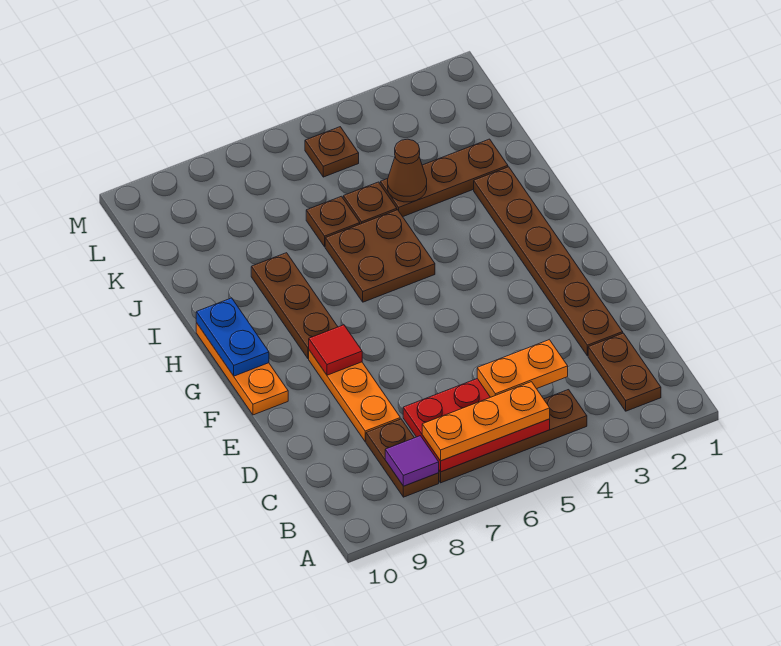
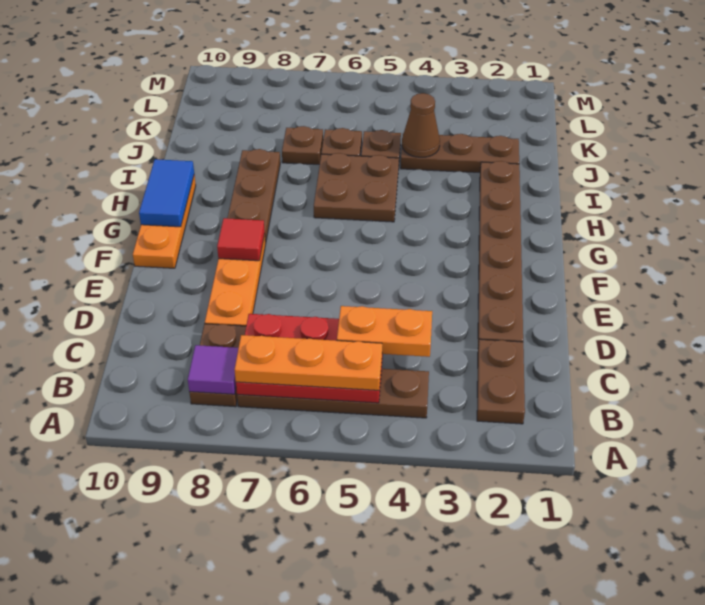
blue plate G10:H10 level 2 -> blue tile G10:H10 level 2
brown plate L5 level 1 -> brown plate J7 level 1

